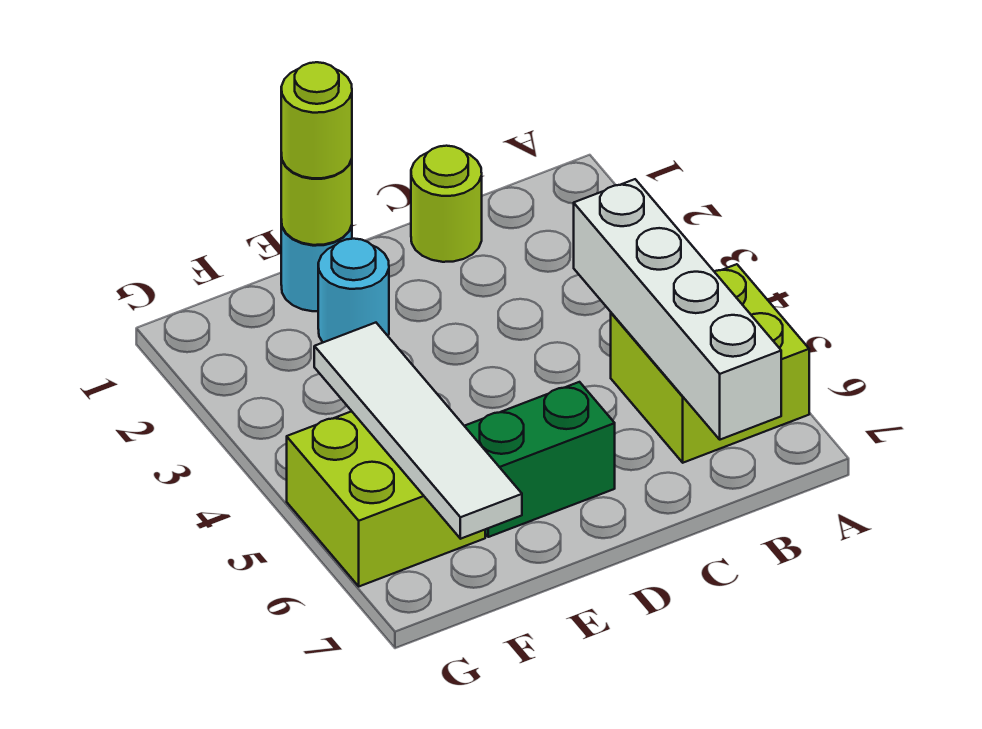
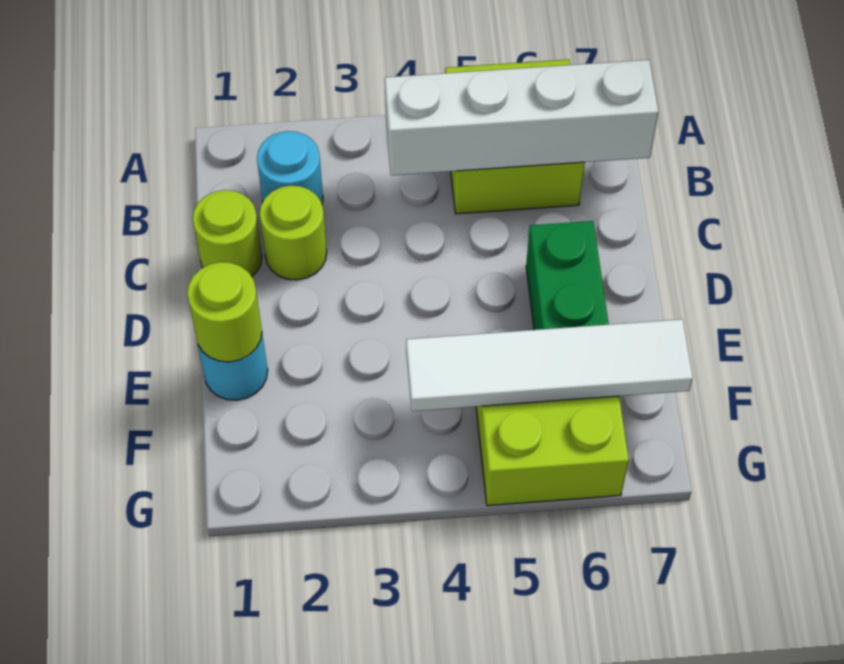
lime round brick E1 level 3 -> lime round brick C2 level 1
cyan round brick E2 level 1 -> cyan round brick B2 level 1

